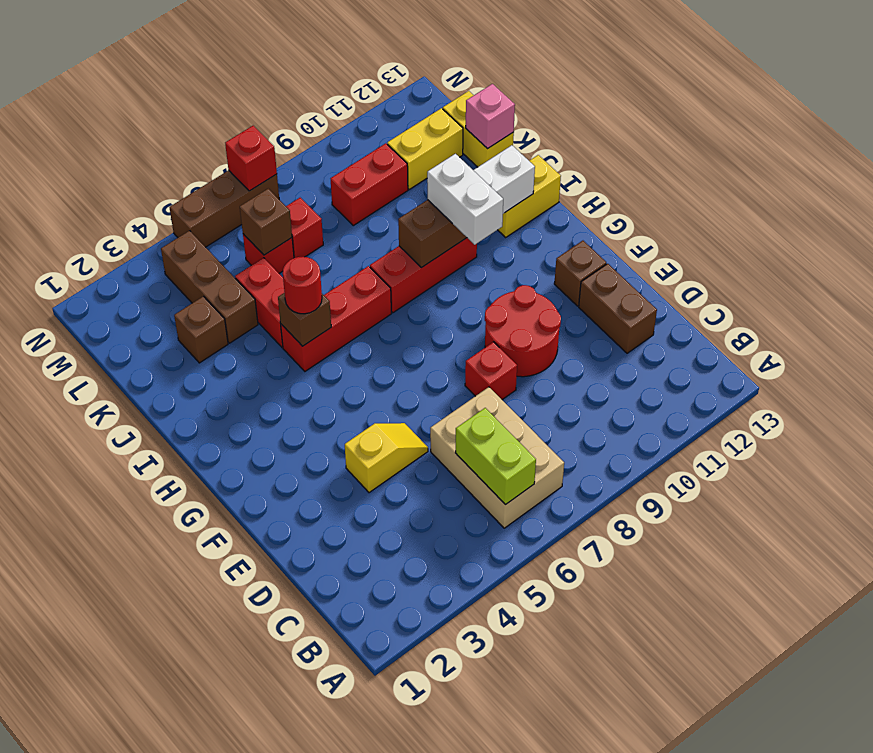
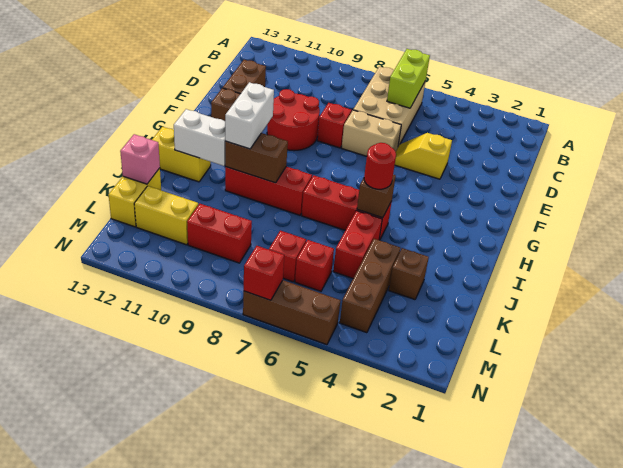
none -> tan brick E6:E7 level 1
brown brick L6 level 2 -> none

